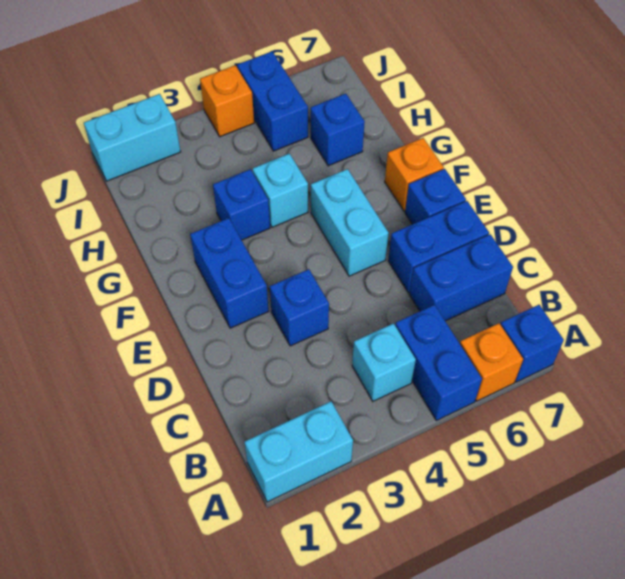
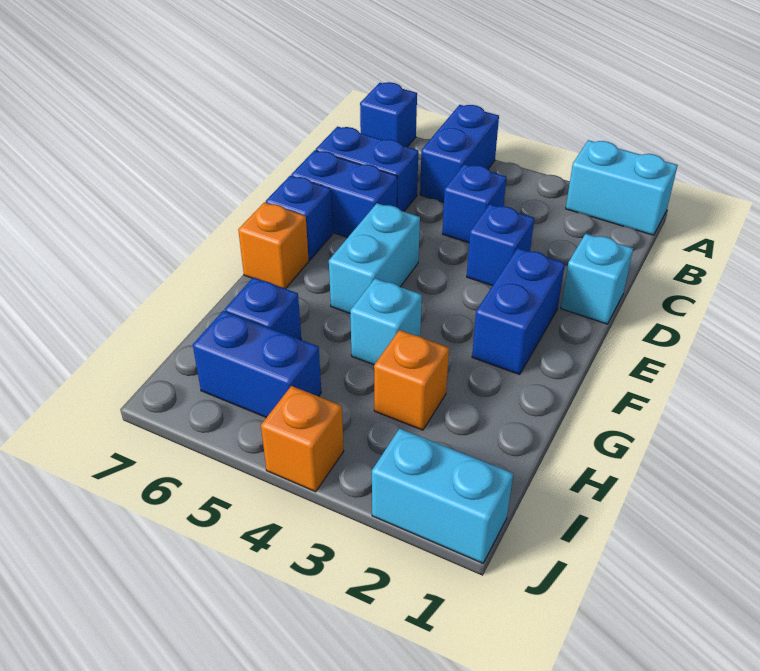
orange brick A6 level 1 -> orange brick H3 level 1
cyan brick B4 level 1 -> cyan brick D1 level 1
blue brick G3 level 1 -> blue brick C4 level 1
blue brick I5:J5 level 1 -> blue brick I5:I6 level 1

